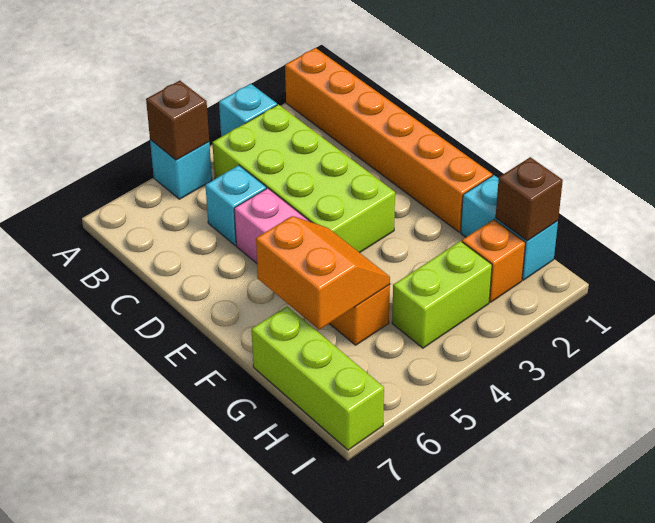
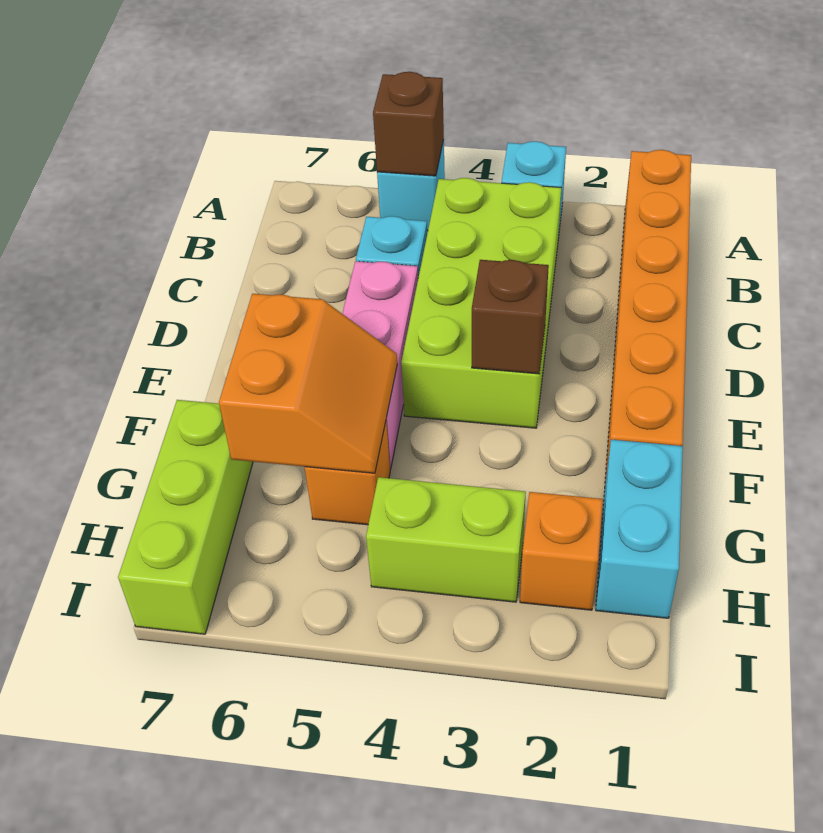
brown brick H1 level 2 -> brown brick E3 level 2

